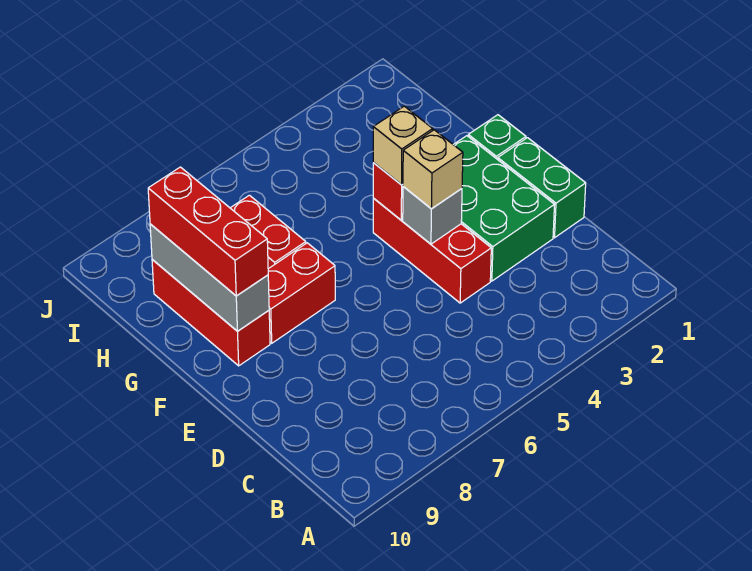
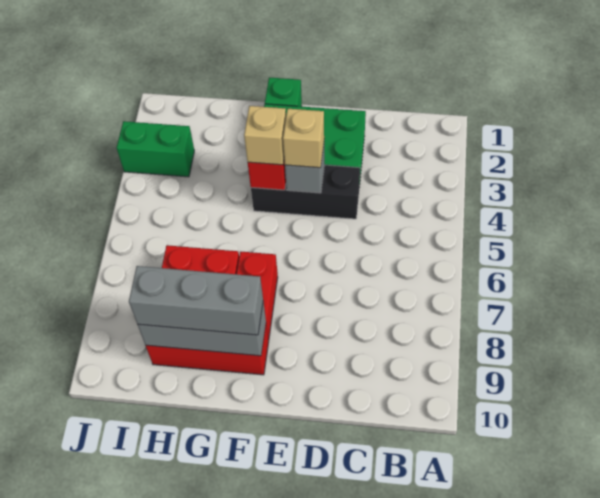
green brick D1:E1 level 1 -> green brick I3:J3 level 1
red brick D4:F4 level 1 -> black brick D4:F4 level 1
red brick F9:H9 level 3 -> grey brick F9:H9 level 3

